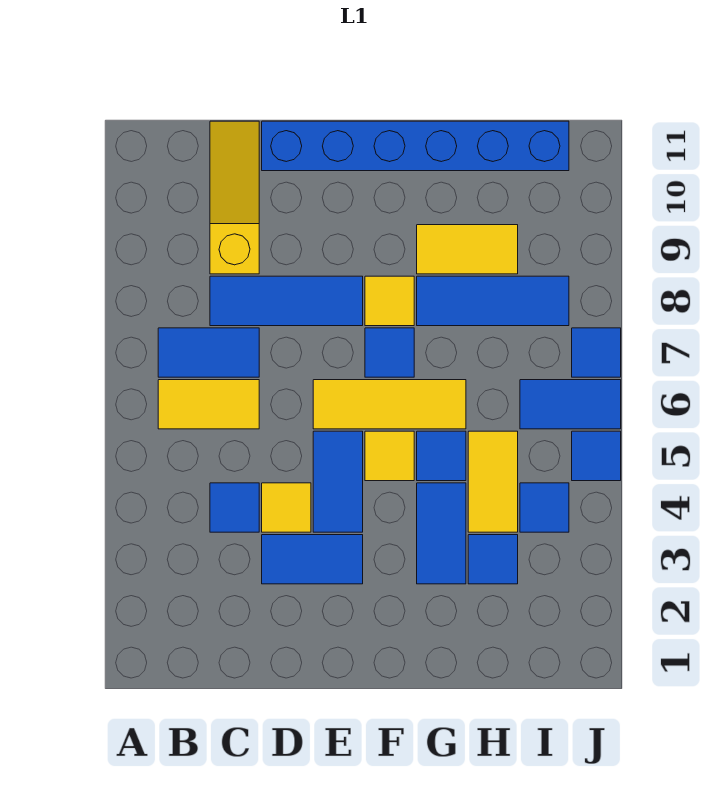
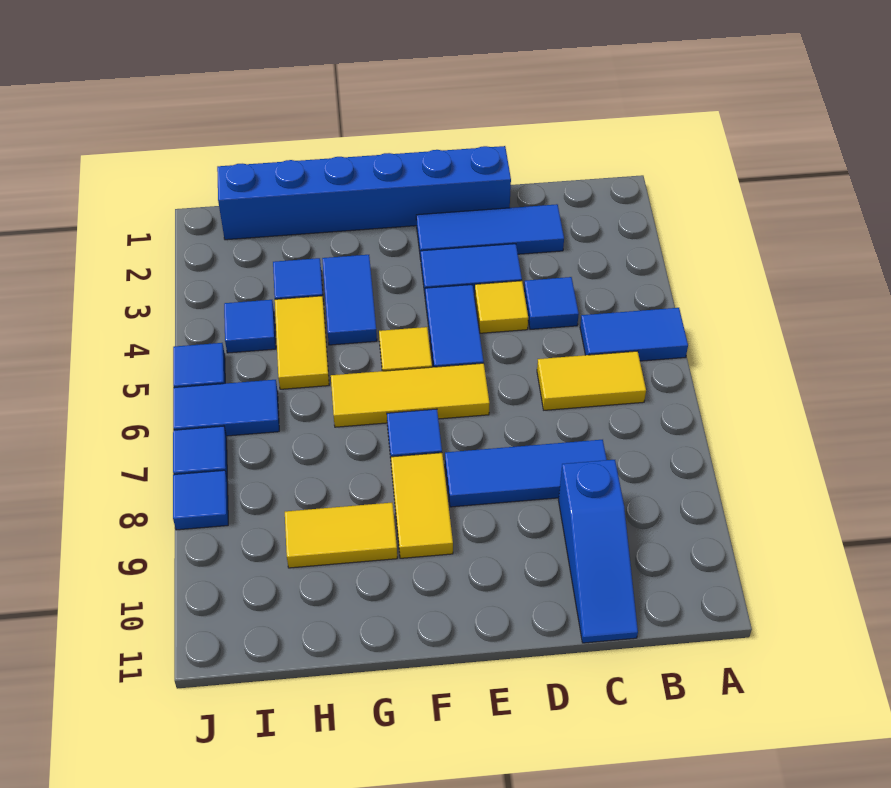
blue tile B7:C7 level 1 -> blue tile A5:B5 level 1
yellow slope C9:C11 level 1 top 9 -> blue slope C9:C11 level 1 top 9
blue brick D11:I11 level 1 -> blue brick D1:I1 level 1
yellow tile F8 level 1 -> yellow tile F8:F9 level 1
blue tile G5 level 1 -> blue tile J8 level 1
blue tile G8:I8 level 1 -> blue tile C2:E2 level 1

